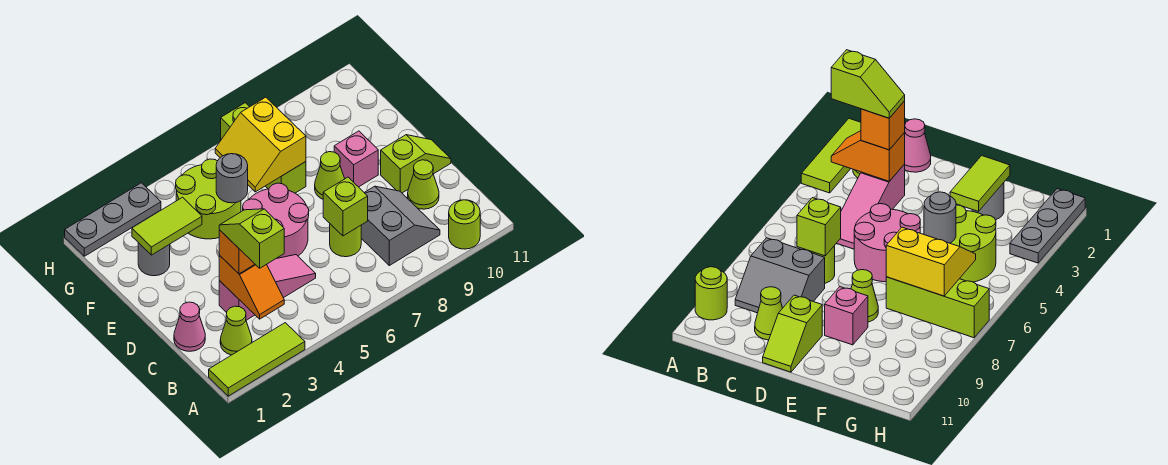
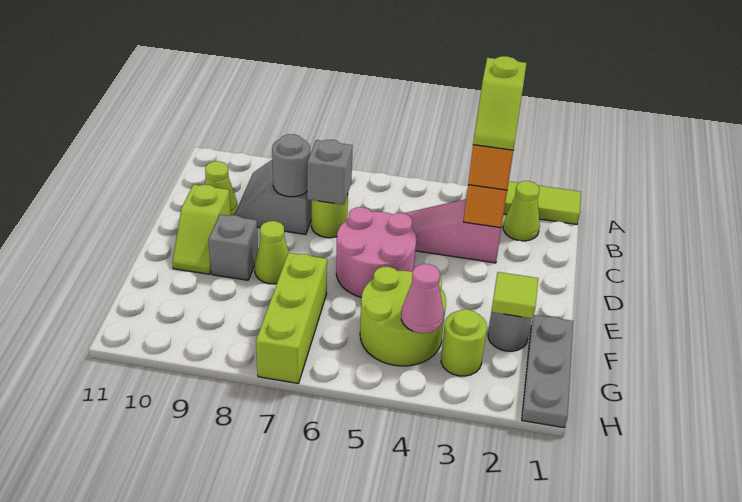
lime round brick A10 level 1 -> lime round brick G3 level 1
pink cone C1 level 1 -> pink cone G4 level 2
lime brick C7 level 2 -> grey brick C7 level 2
lime slope D10:D11 level 1 top 10 -> lime slope D10:E10 level 1 top D
pink brick E9 level 1 -> grey brick E9 level 1
lime tile F2:F3 level 2 -> lime tile F2 level 2
grey round brick F5 level 2 -> grey round brick C8 level 2
yellow slope F6:G7 level 2 top 7 -> none
grey plate H1:H3 level 1 -> grey plate F1:H1 level 1

